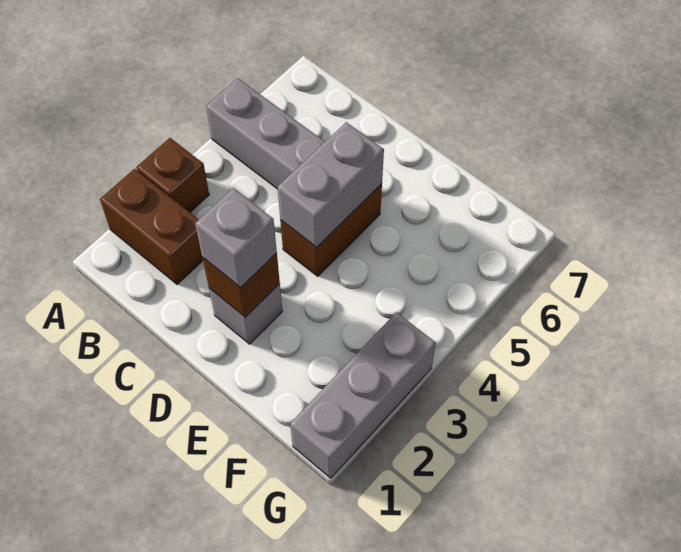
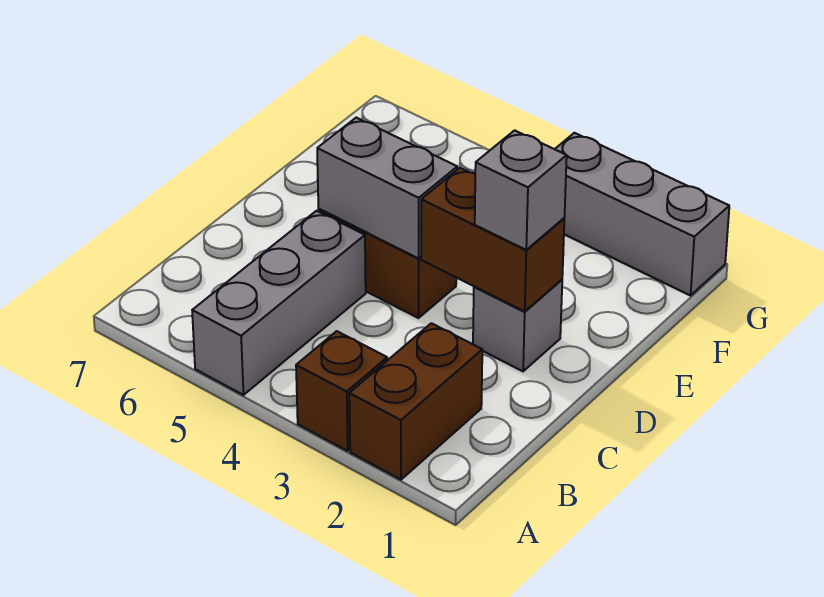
brown brick D2 level 2 -> brown brick D2:D3 level 2

